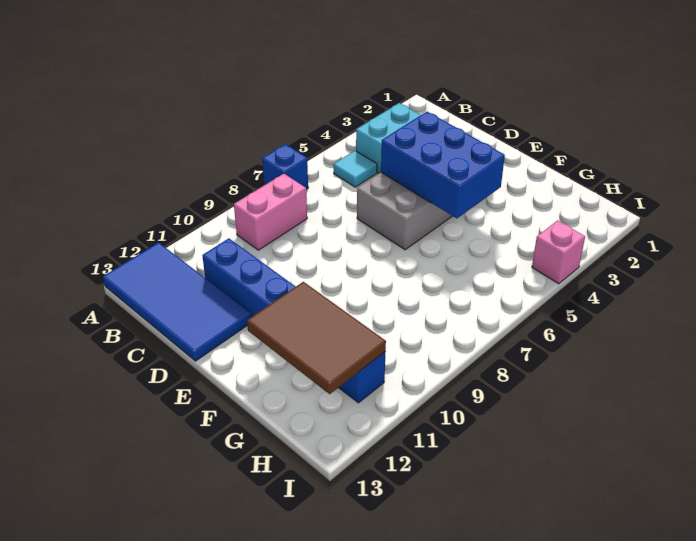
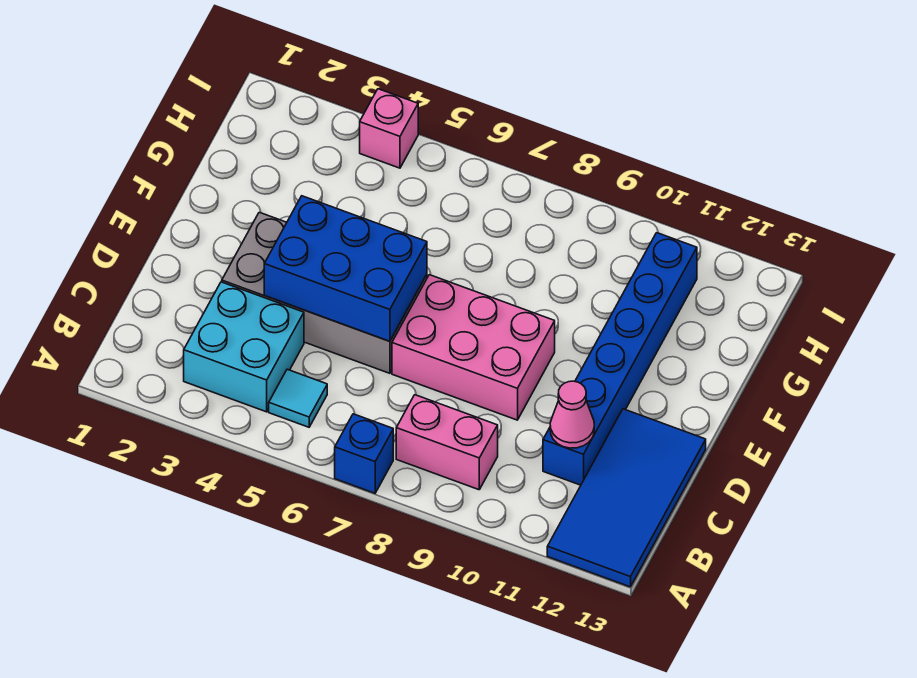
none -> pink cone C11 level 2
blue brick D4:F5 level 2 -> blue brick D4:E6 level 2
none -> pink brick D7:E9 level 1
brown tile F11:H12 level 2 -> none

